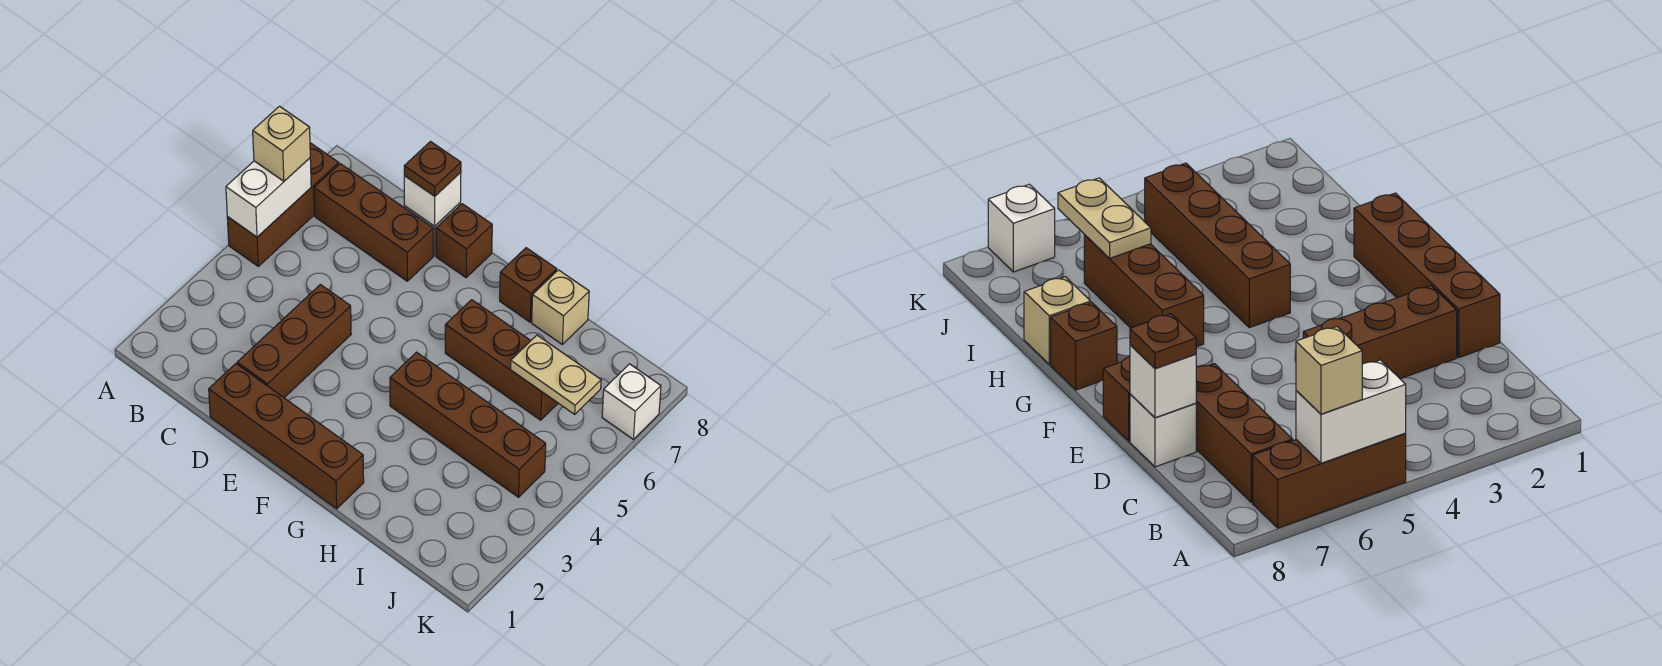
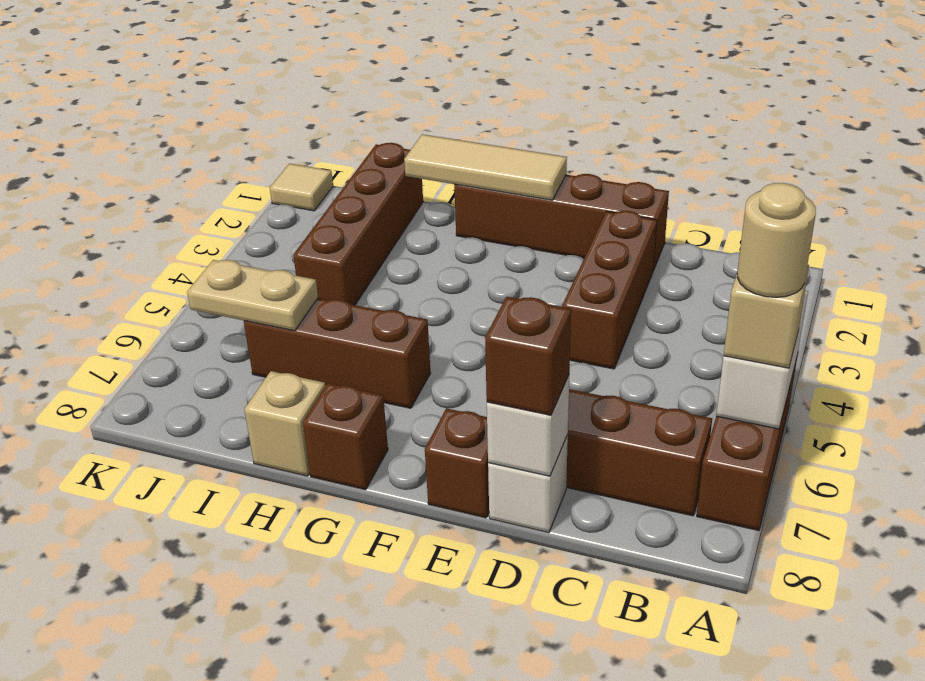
none -> tan round brick A6 level 4
brown plate D8 level 3 -> brown brick D8 level 3
none -> tan tile F1:H1 level 2
brown brick G4:J4 level 1 -> brown brick I1:I4 level 1
none -> tan tile K1 level 1
white brick K7 level 1 -> none

